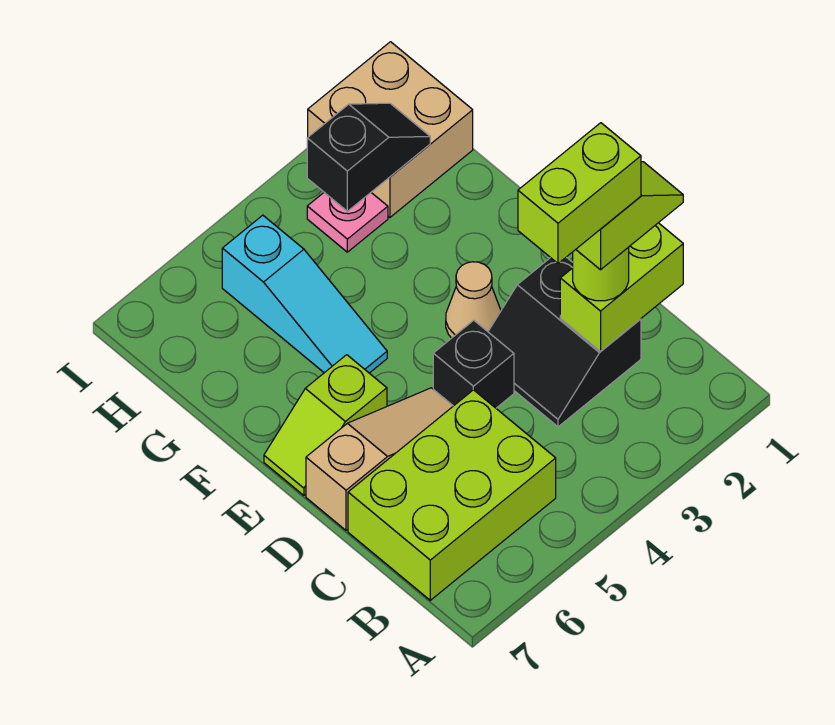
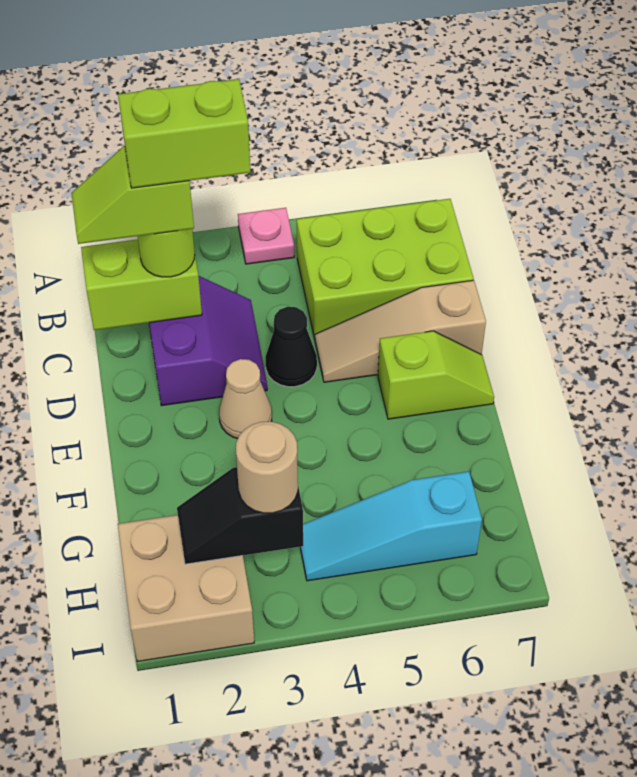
black slope C2:D3 level 1 top 2 -> purple slope C2:D3 level 1 top 2
black brick D4 level 1 -> black cone D4 level 1
cyan slope F5:H5 level 1 top H -> cyan slope H4:H6 level 1 top 6
pink plate H3 level 1 -> pink plate A4 level 1
none -> tan round brick H3 level 3

